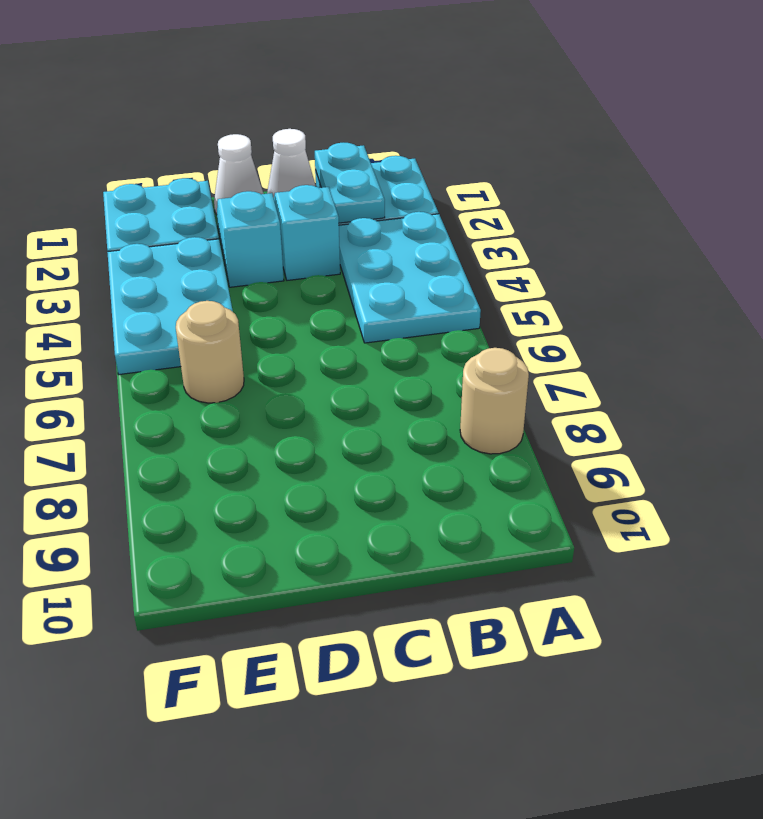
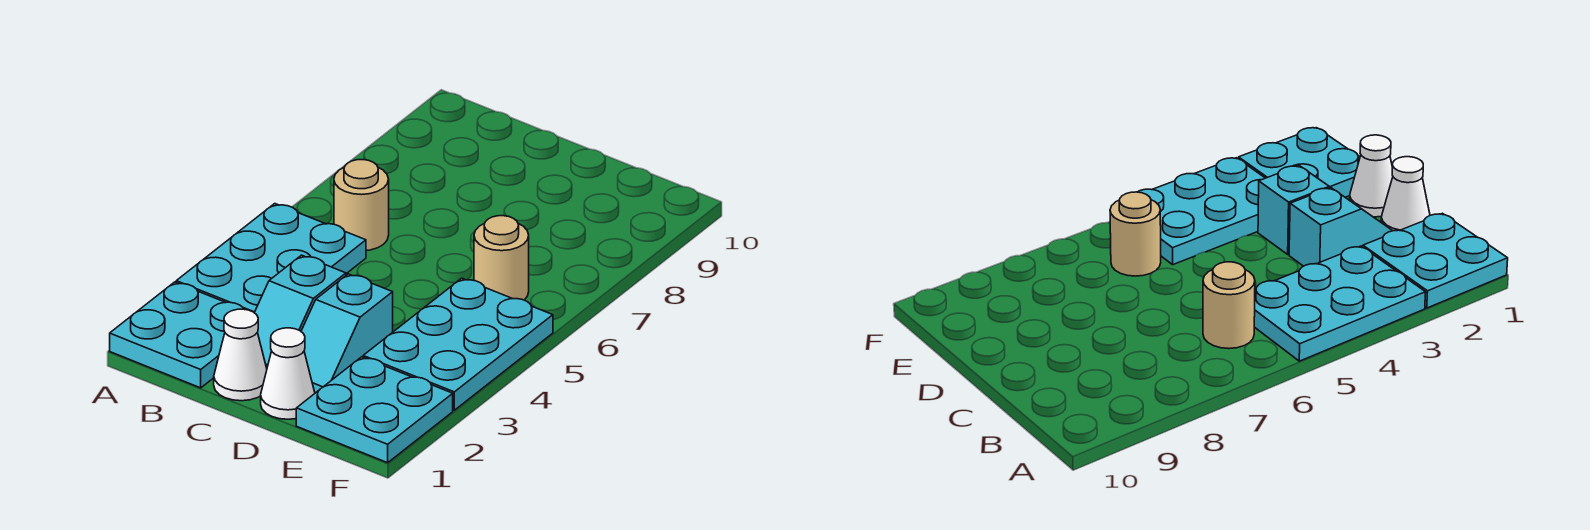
tan round brick A8 level 1 -> tan round brick B6 level 1
cyan plate B1:B2 level 2 -> none

